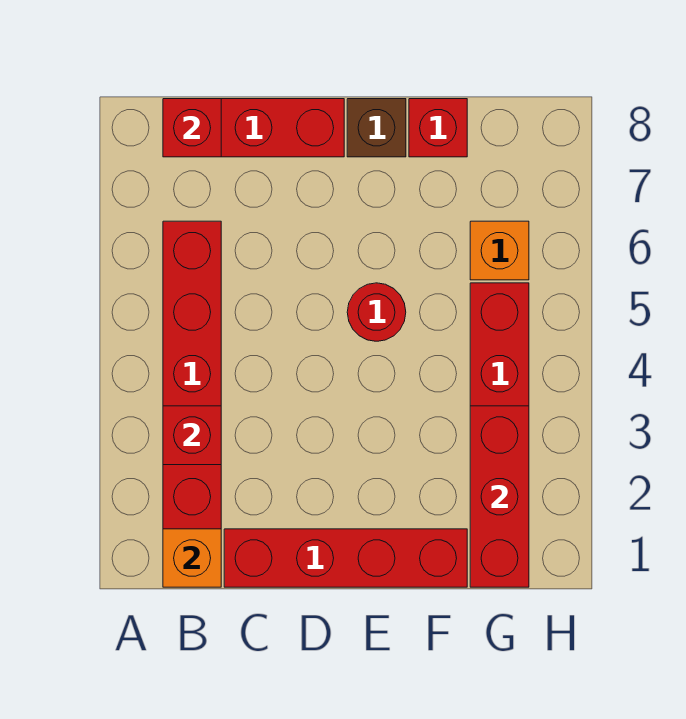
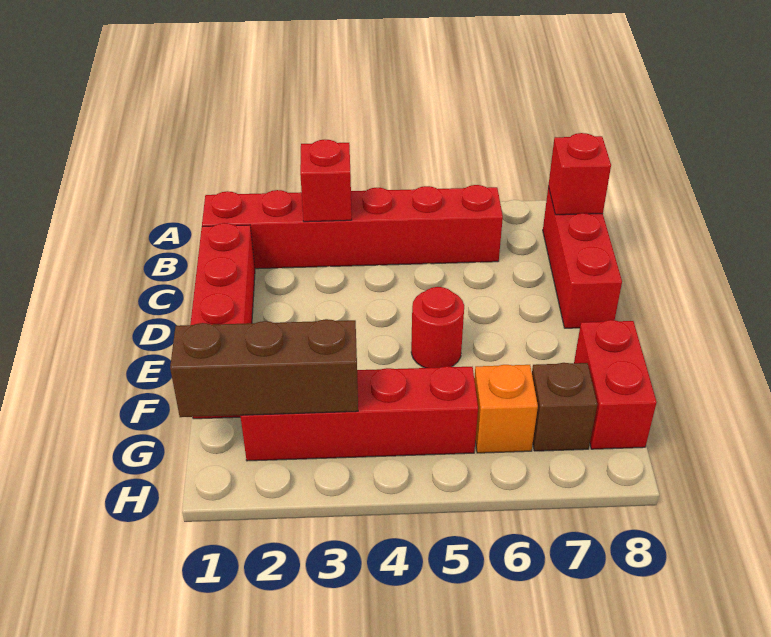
orange brick B1 level 2 -> none
brown brick E8 level 1 -> brown brick G7 level 1
red brick F8 level 1 -> red brick F8:G8 level 1
red brick G1:G3 level 2 -> brown brick G1:G3 level 2

